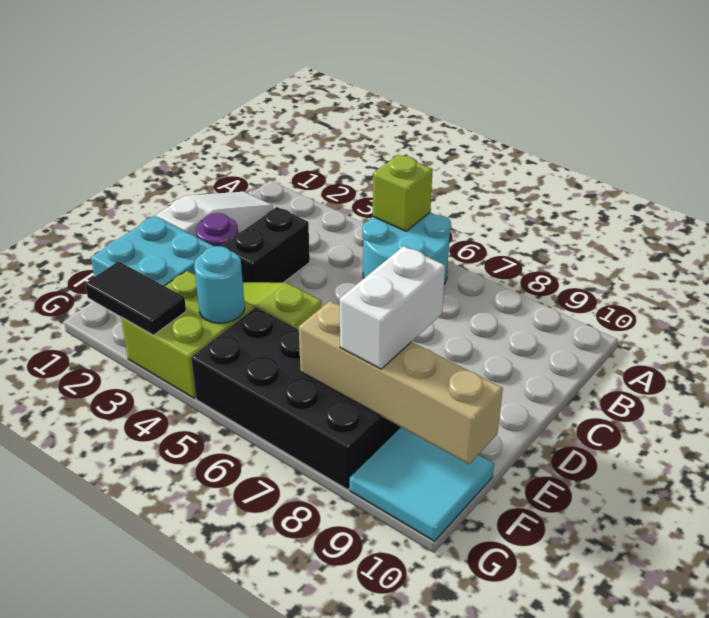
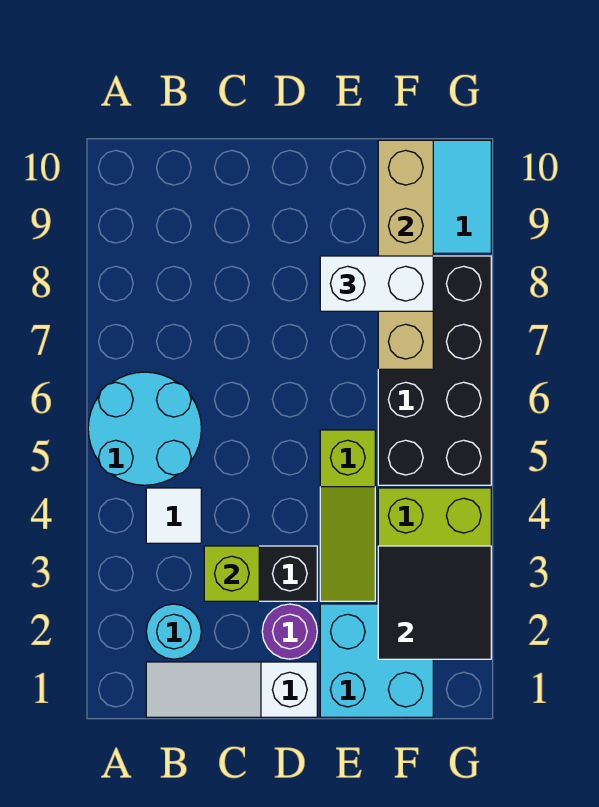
lime brick A5 level 2 -> lime brick C3 level 2
none -> white tile B4 level 1
cyan round brick F4 level 2 -> cyan round brick B2 level 1
black tile G2:G3 level 2 -> black tile F2:G3 level 2

